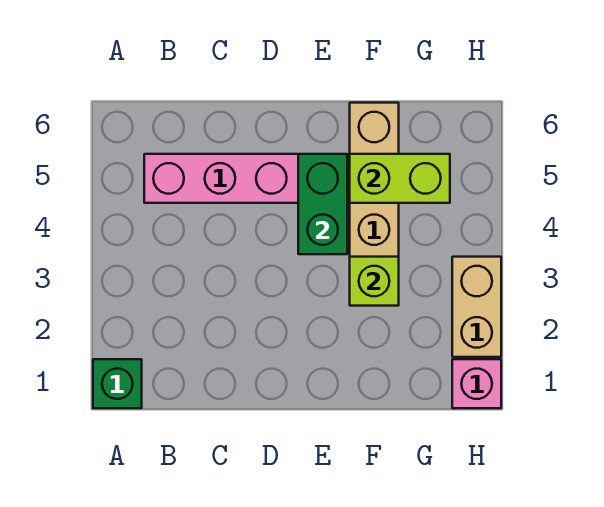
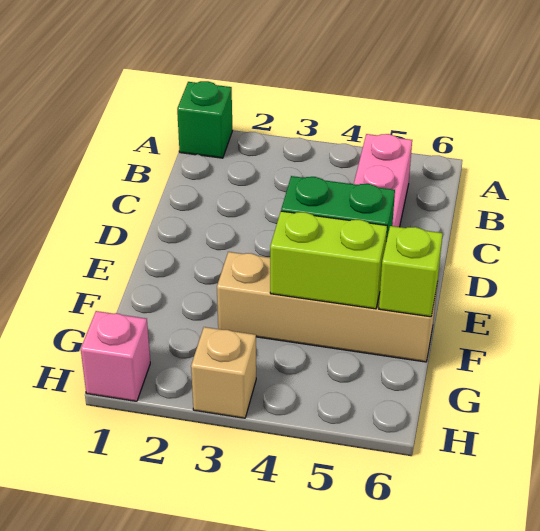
lime brick F3 level 2 -> lime brick F6 level 2
lime brick F5:G5 level 2 -> lime brick F4:F5 level 2
tan brick H2:H3 level 1 -> tan brick H3 level 1

